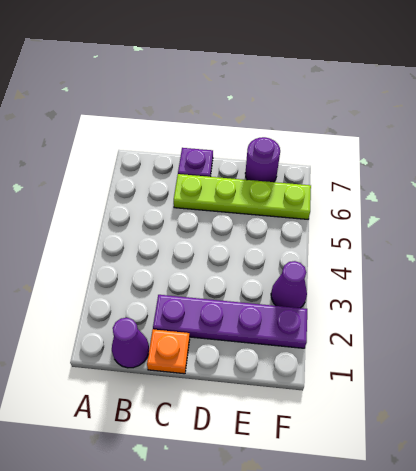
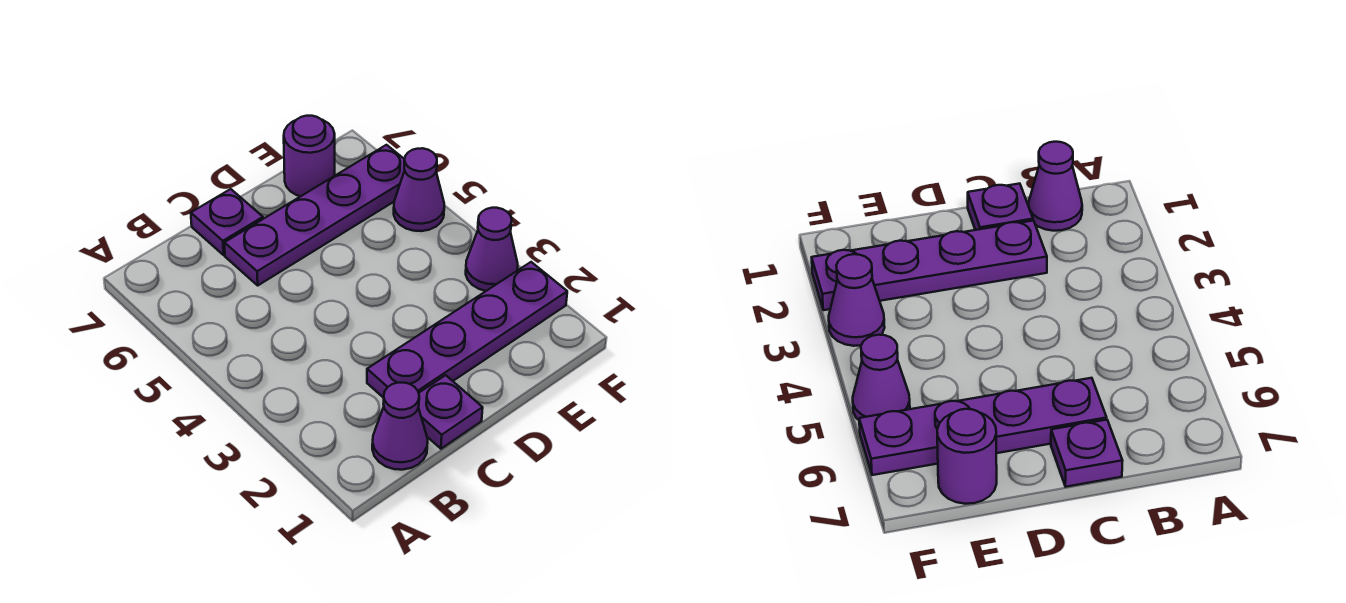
orange plate C1 level 1 -> purple plate C1 level 1
lime plate C6:F6 level 1 -> purple plate C6:F6 level 1
none -> purple cone F5 level 1

